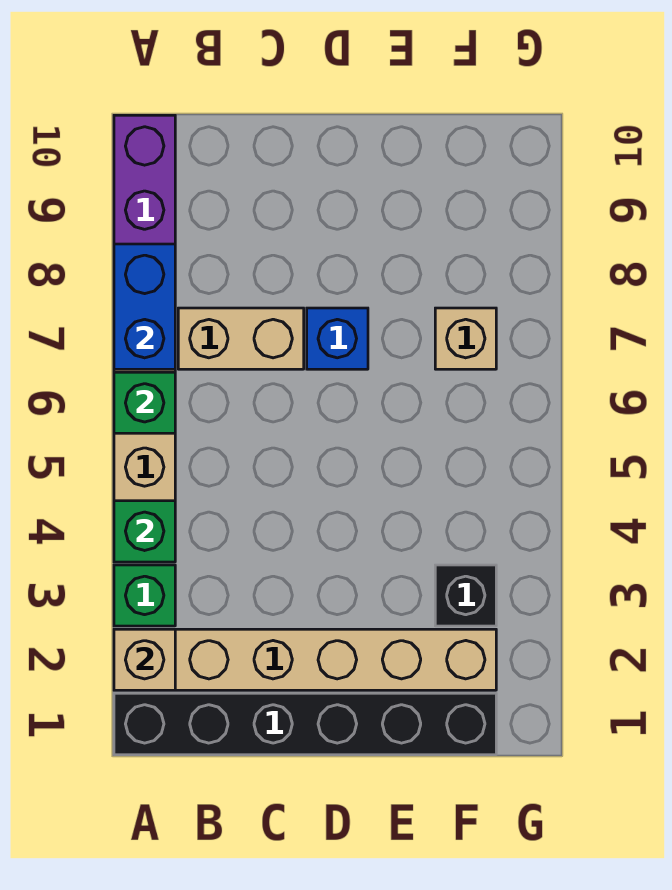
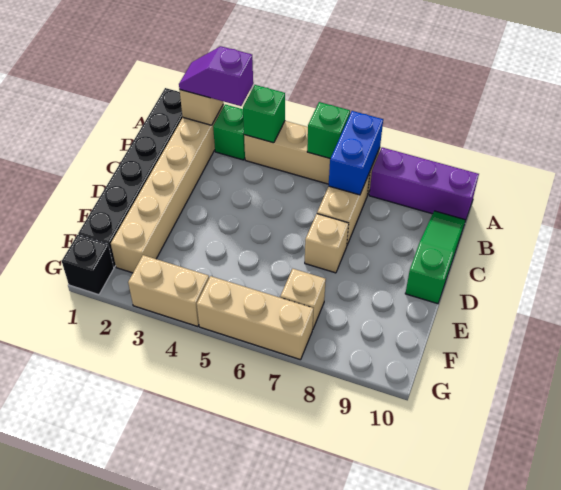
none -> purple slope A2:A3 level 3 top 3
blue brick A7:A8 level 2 -> blue brick A7:B7 level 2
none -> green slope B10:D10 level 1 top D
blue brick D7 level 1 -> tan brick D7 level 1
black brick F3 level 1 -> black brick G1 level 1
none -> tan brick G3:G4 level 1
none -> tan brick G5:G7 level 1

